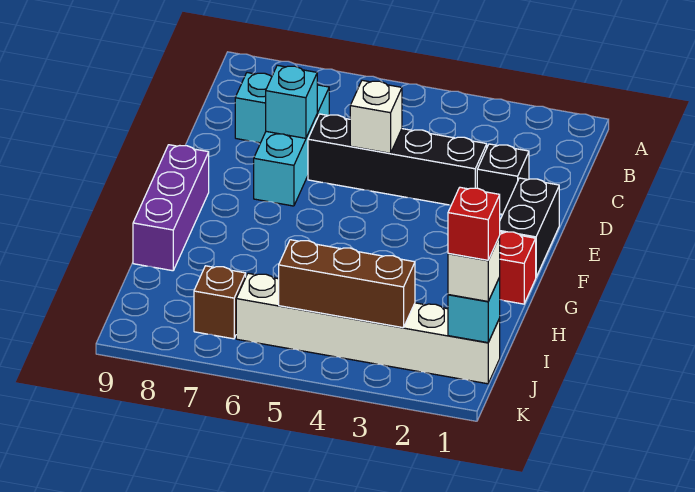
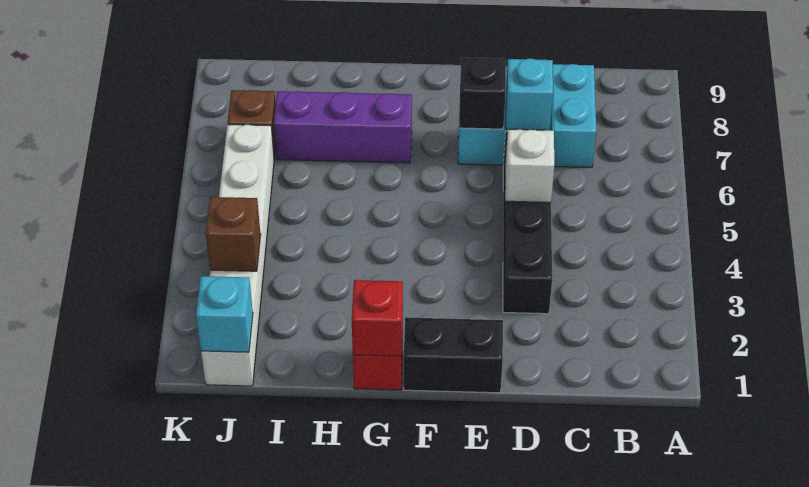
black brick D2 level 1 -> black brick E7 level 2
purple brick F9:H9 level 1 -> purple brick G7:I7 level 1
white brick J1 level 3 -> none
red brick J1 level 4 -> red brick G1 level 2
brown brick J3:J5 level 2 -> brown brick J3 level 2

